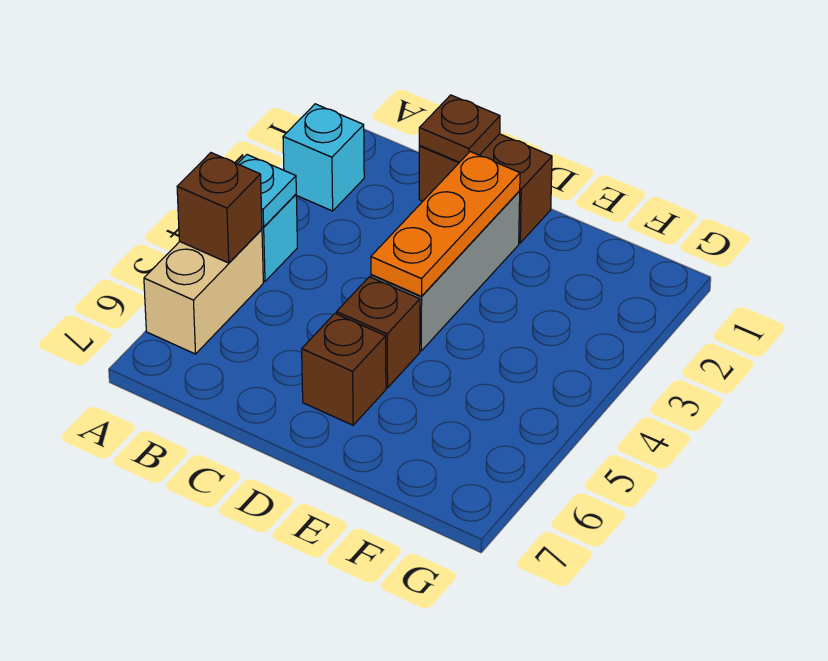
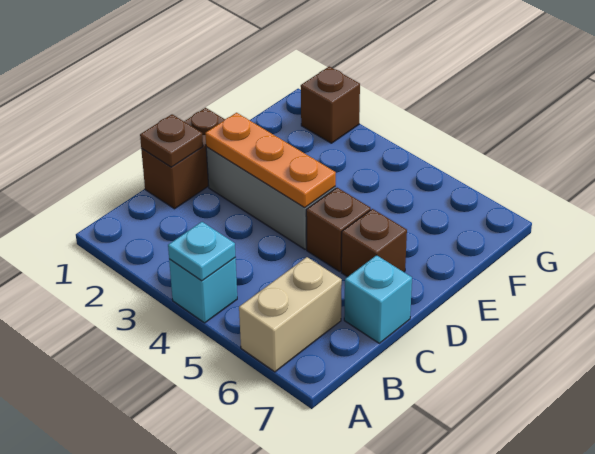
cyan brick A2 level 1 -> cyan brick C7 level 1
tan brick A5:A6 level 1 -> tan brick A6:B6 level 1
brown brick A5 level 2 -> brown brick G2 level 1

